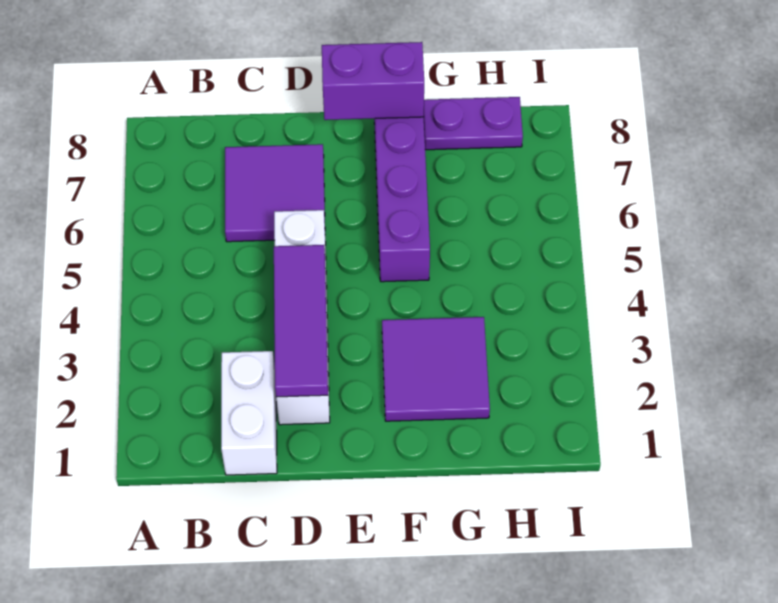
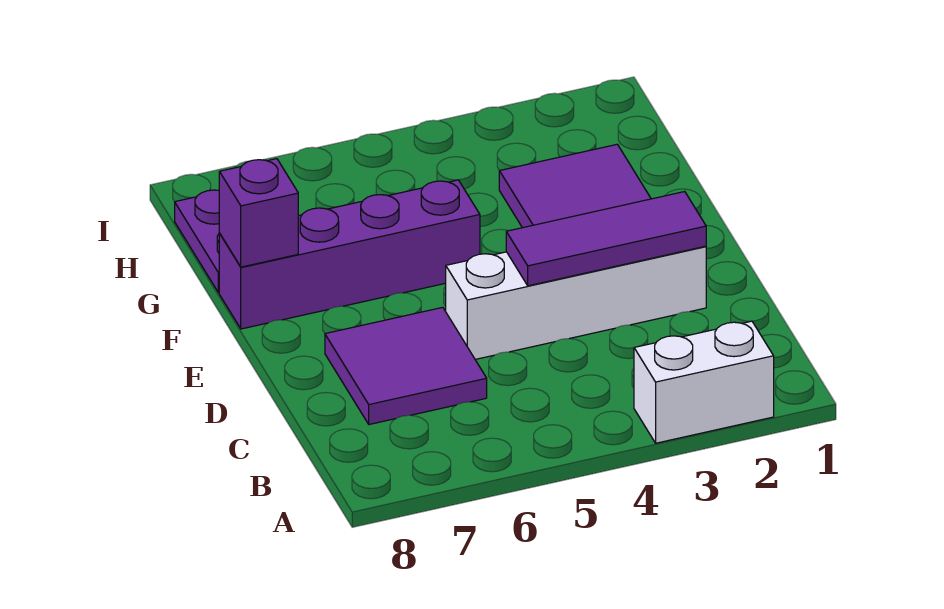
white brick C1:C2 level 1 -> white brick A2:A3 level 1
purple brick E8:F8 level 2 -> purple brick F8 level 2

